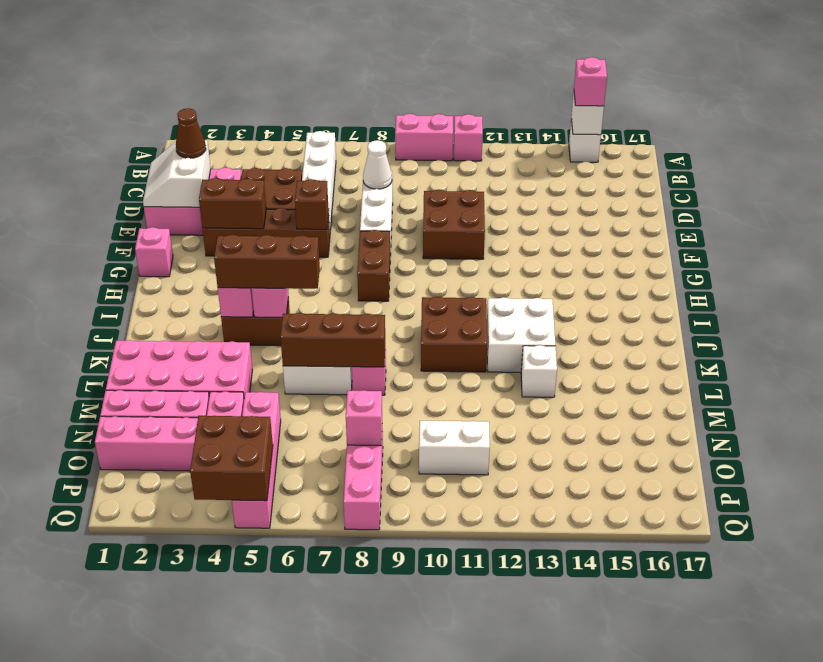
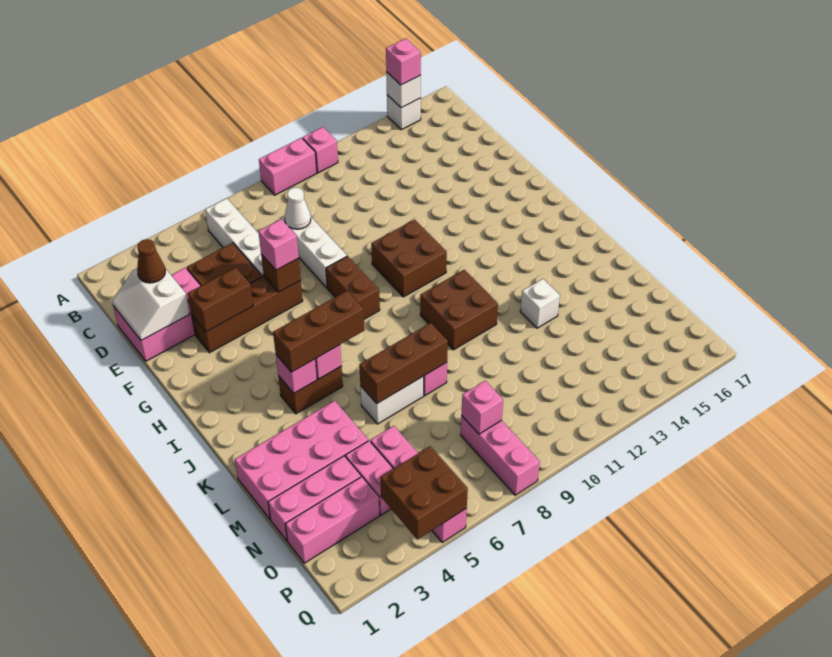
brown brick E10:F11 level 1 -> brown brick G10:H11 level 1
pink brick G1 level 1 -> pink brick F6 level 3
white brick J12:K13 level 1 -> none
white brick O10:O11 level 1 -> none

